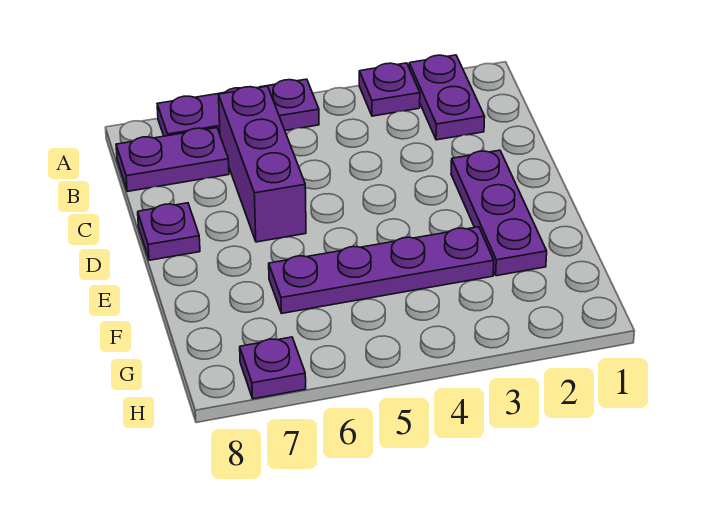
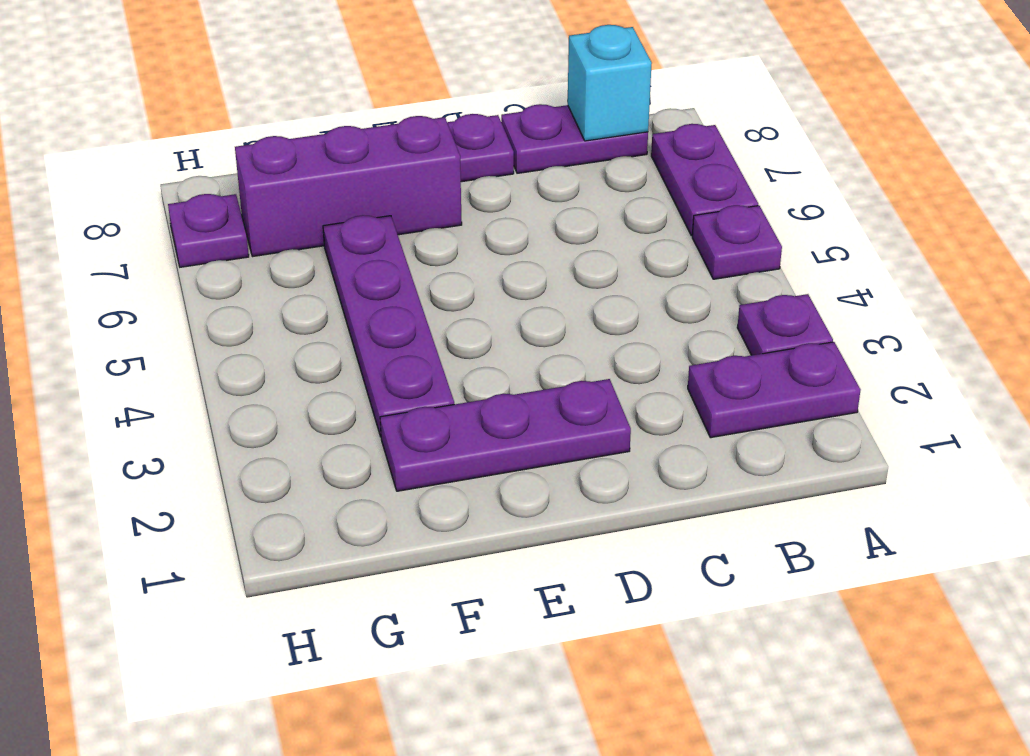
purple brick B6:D6 level 1 -> purple brick E7:G7 level 1
purple plate B7:B8 level 1 -> purple plate B8:C8 level 1
none -> cyan brick B8 level 2

